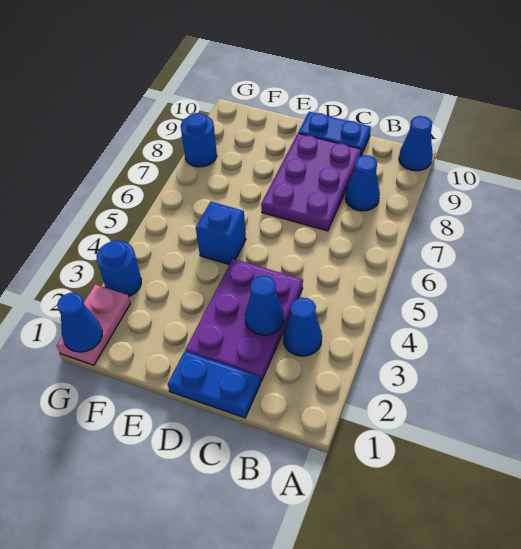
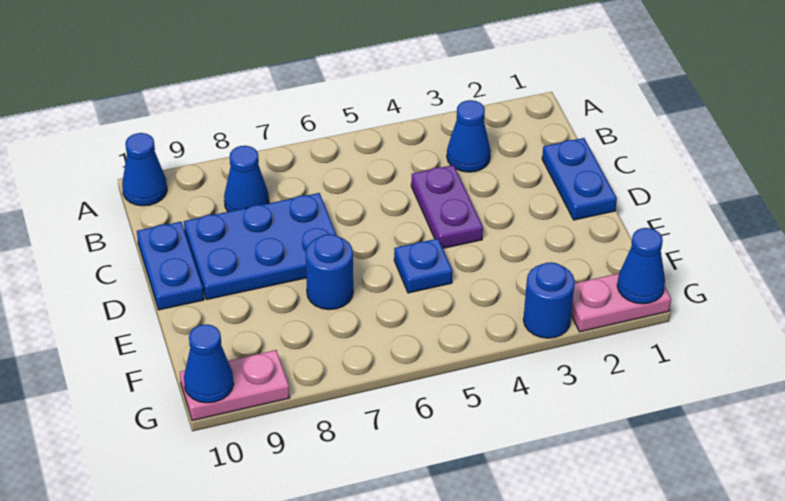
purple plate C2:D4 level 1 -> purple plate C4:D4 level 1
blue cone C3 level 2 -> blue cone G10 level 2
purple plate C7:D9 level 1 -> blue plate C7:D9 level 1
blue brick E5 level 1 -> blue plate E5 level 1
blue round brick G8 level 1 -> blue round brick E7 level 1
none -> pink plate G9:G10 level 1

